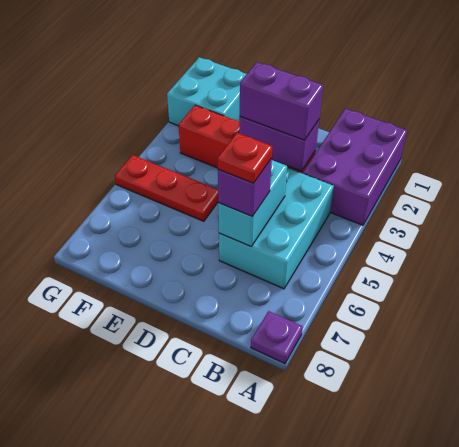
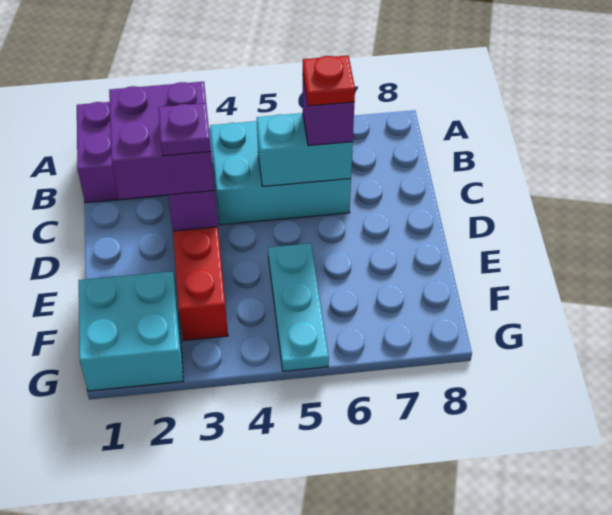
purple plate A8 level 1 -> purple plate D3 level 4
purple brick C3:D3 level 3 -> purple brick C2:D3 level 3
red plate E5:G5 level 1 -> cyan plate E5:G5 level 1

